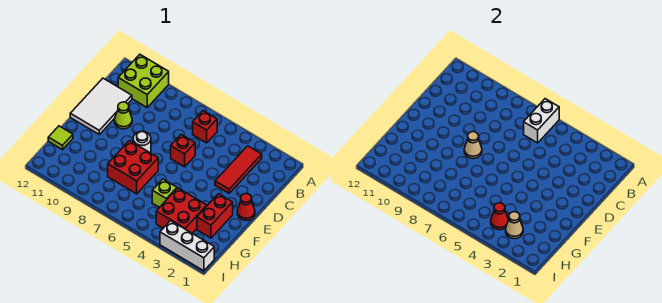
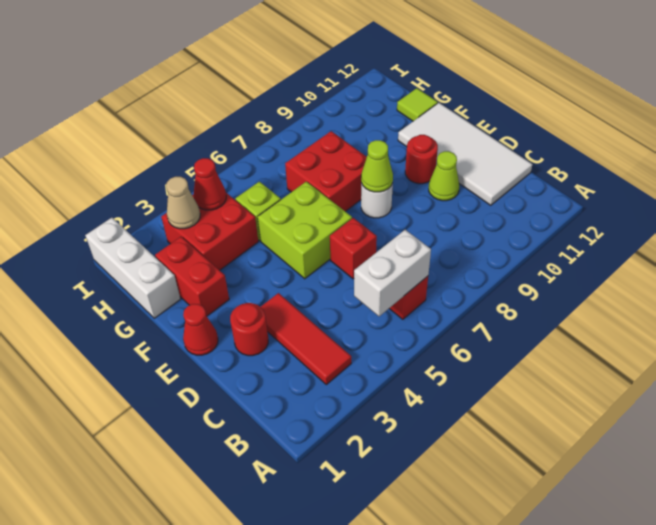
white brick A6:B6 level 2 -> white brick B5:B6 level 2
lime brick A10:B11 level 1 -> lime brick E5:F6 level 1
white tile C11:E12 level 1 -> white tile C11:F12 level 1
none -> red round brick D2 level 1
tan cone E8 level 2 -> lime cone E8 level 2
none -> red round brick E10 level 1
white brick I1:I3 level 1 -> white brick G1:I1 level 1

